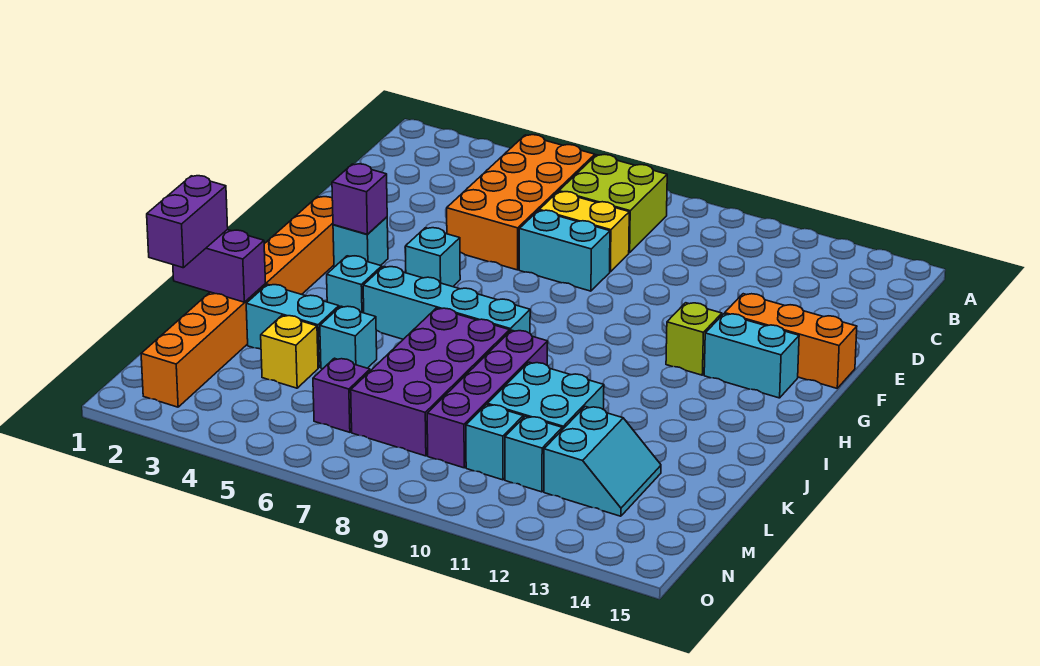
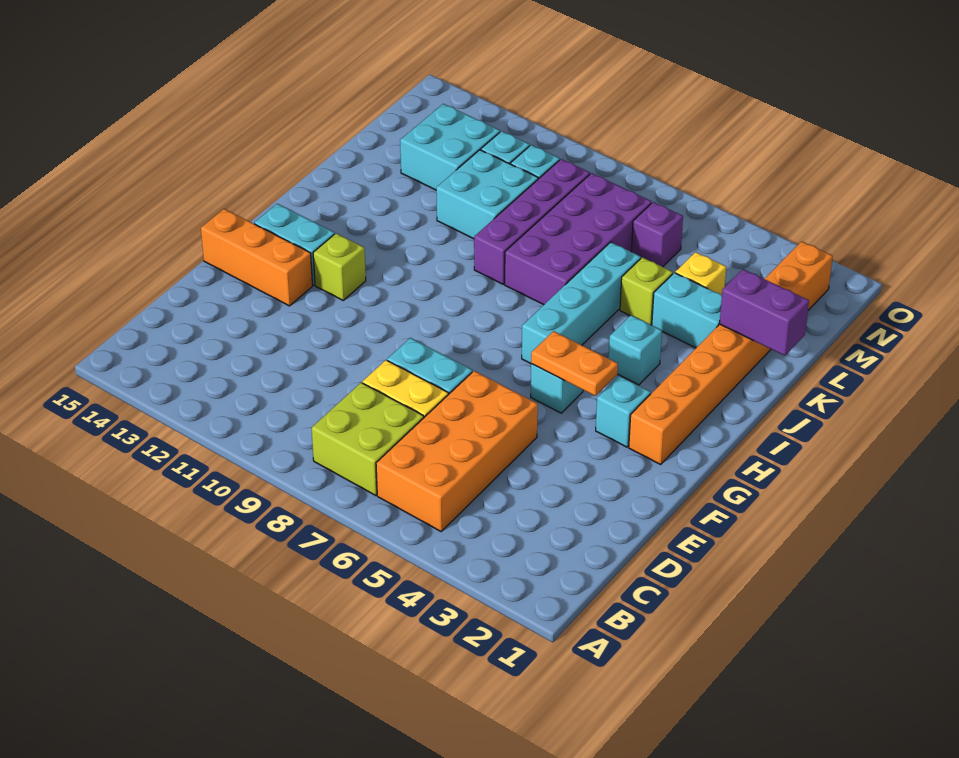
purple brick G3 level 2 -> none
none -> orange plate G4:G5 level 2
cyan brick I5:I8 level 1 -> cyan brick H6:K6 level 1
purple brick K1:L1 level 3 -> none
cyan brick K5 level 1 -> lime brick K5 level 1
cyan slope L12:M13 level 1 top 12 -> cyan brick L12:M13 level 1

